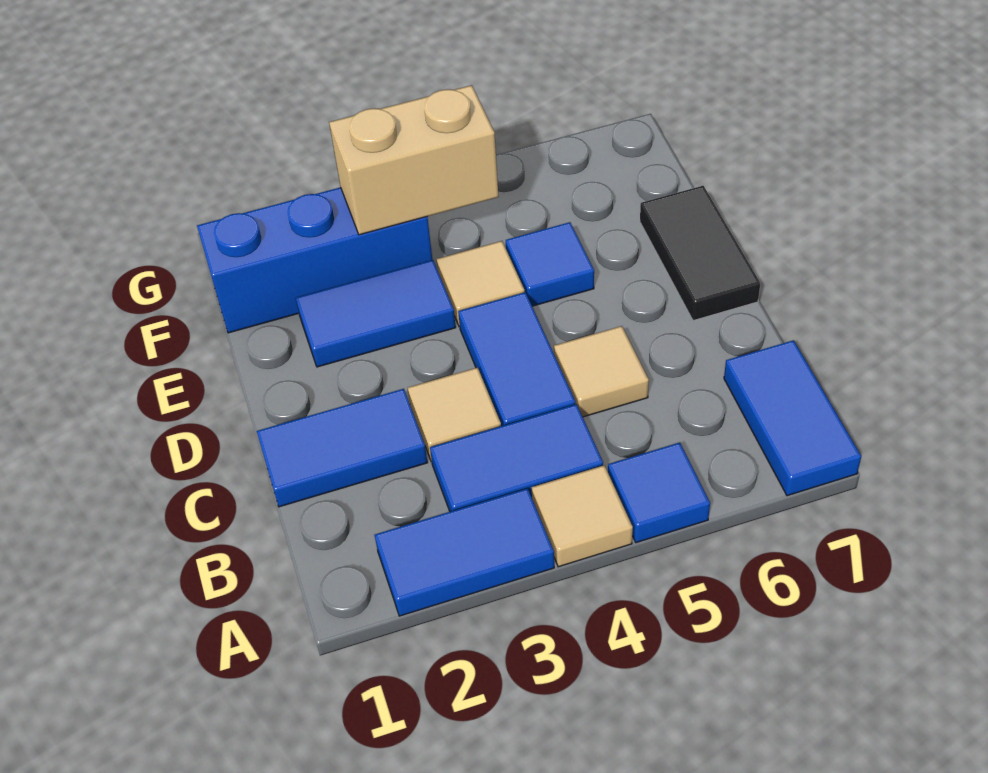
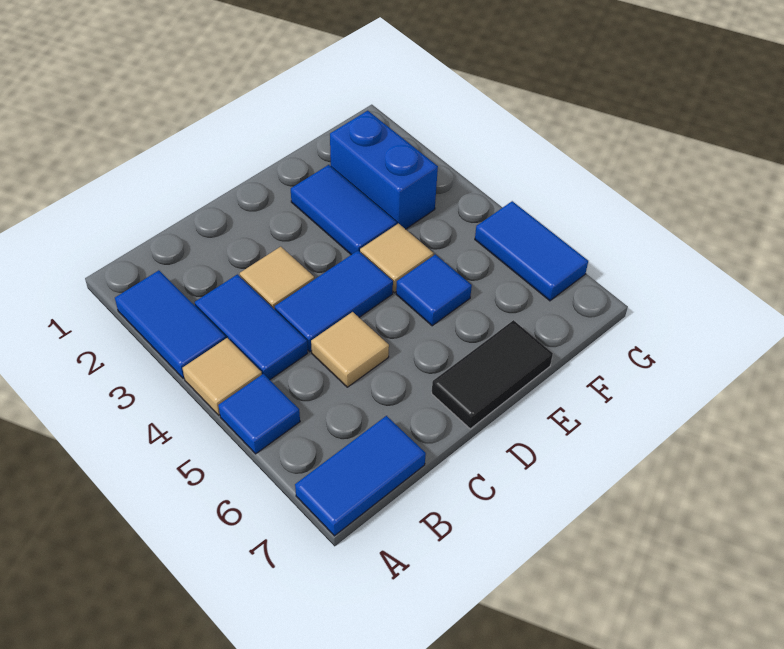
blue tile C1:C2 level 1 -> blue tile G5:G6 level 1
blue brick F1:F3 level 1 -> blue brick F2:F3 level 1
tan brick F3:F4 level 2 -> none

